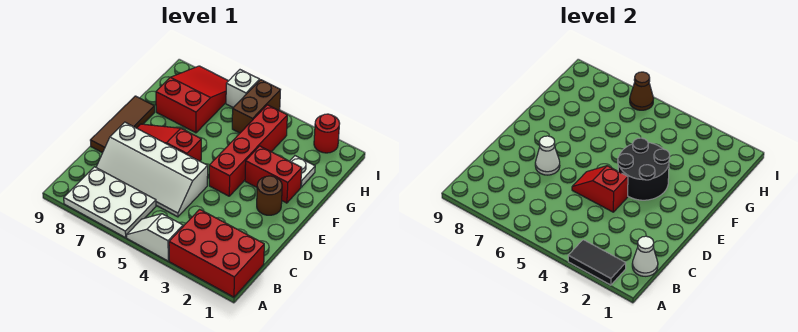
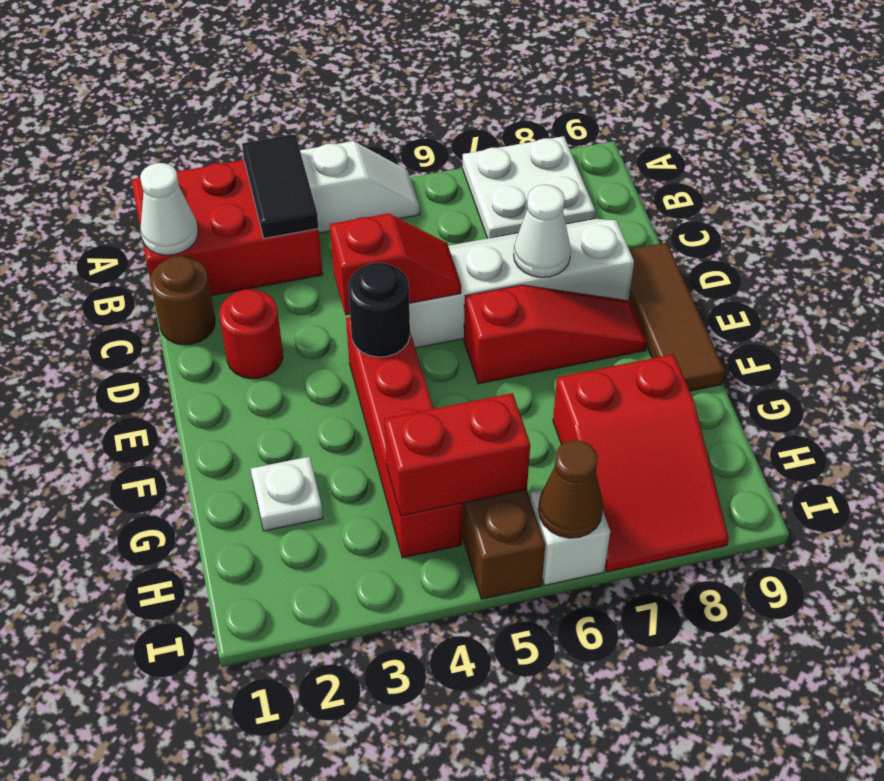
black tile A2:A3 level 2 -> black tile A3:B3 level 2
white plate A6:B8 level 1 -> white plate A7:B8 level 1
brown round brick E2 level 1 -> brown round brick C1 level 1
black round brick E3:F4 level 2 -> black round brick E4 level 2
red brick F2:F3 level 1 -> red brick H4:H5 level 2
red round brick I2 level 1 -> red round brick D2 level 1

